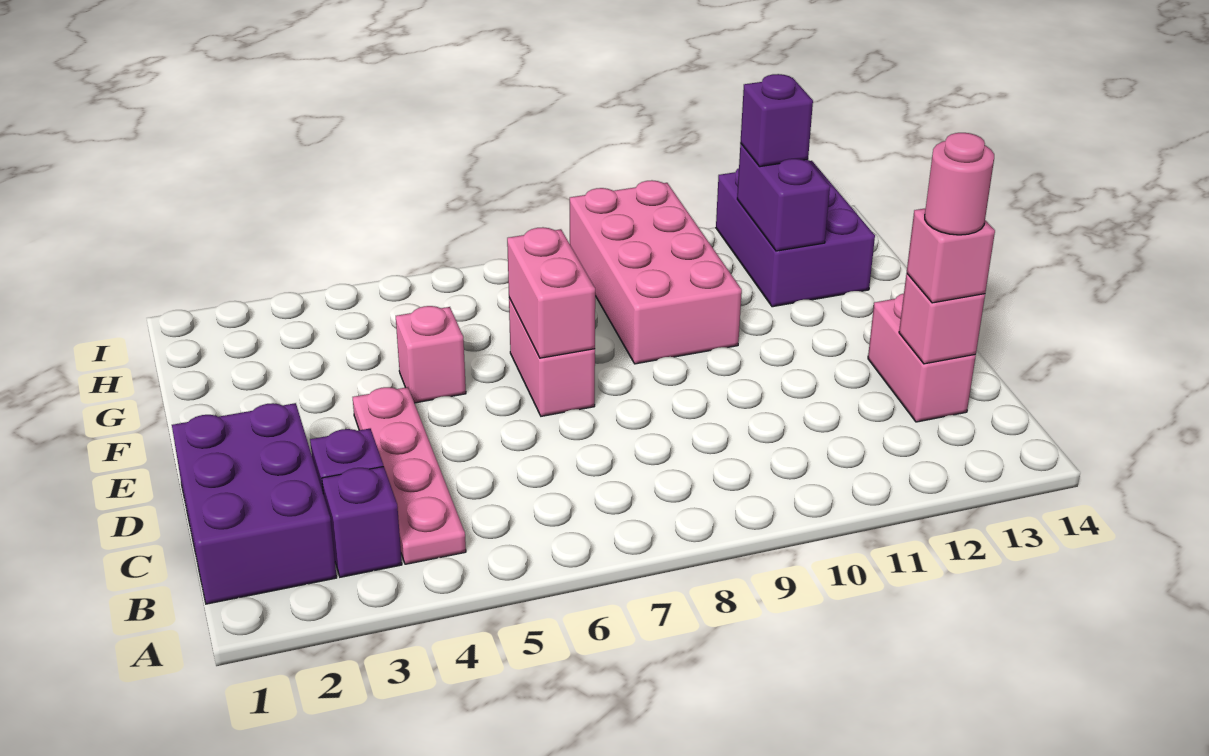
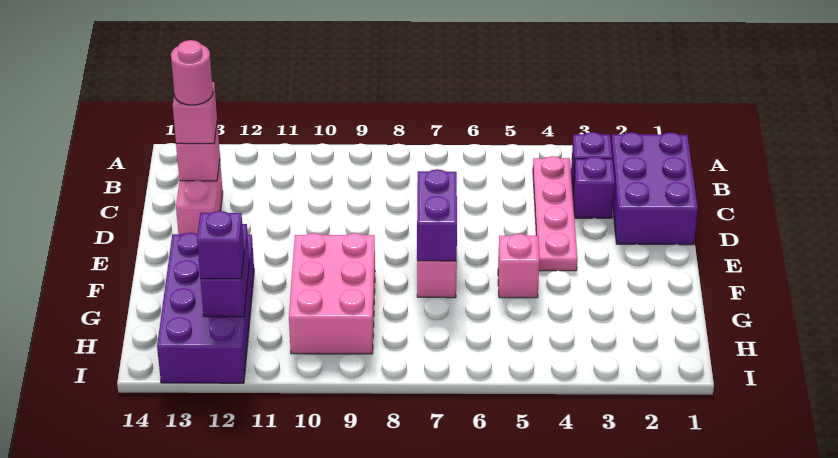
pink brick E7:F7 level 2 -> purple brick E7:F7 level 2
pink brick F9:I10 level 1 -> pink brick F9:H10 level 1
purple brick G12:I13 level 1 -> purple brick F12:I13 level 1

